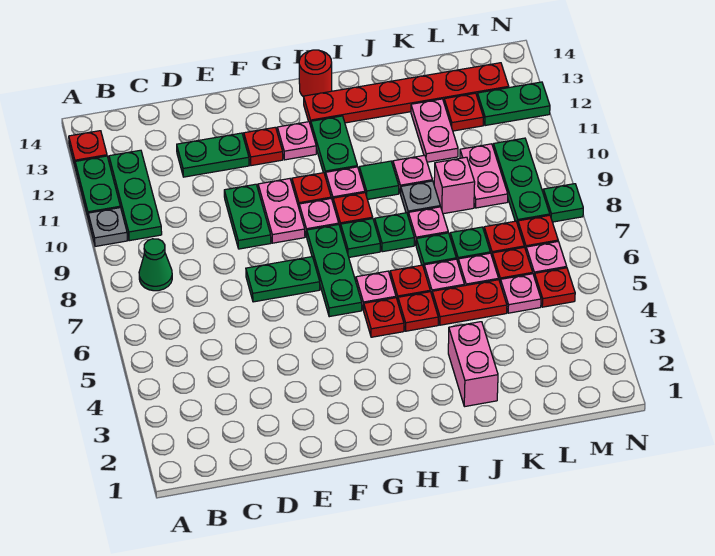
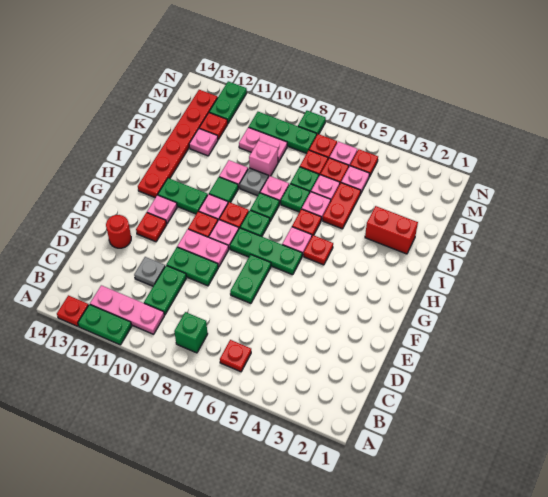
grey plate A10 level 1 -> grey plate D11 level 1
green cone B8 level 1 -> green brick B8 level 1
green plate B10:B12 level 1 -> pink plate B10:B12 level 1
green plate D12:E12 level 1 -> green plate C10:D10 level 1
red round brick H14 level 1 -> red round brick E13 level 1
red plate I5 level 1 -> red plate B6 level 1
pink brick J2:J3 level 1 -> red brick J2:J3 level 1
pink plate K11:K12 level 1 -> pink plate K12 level 1

